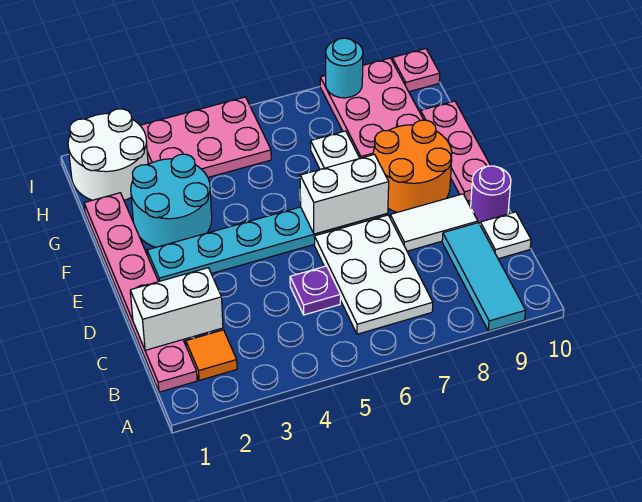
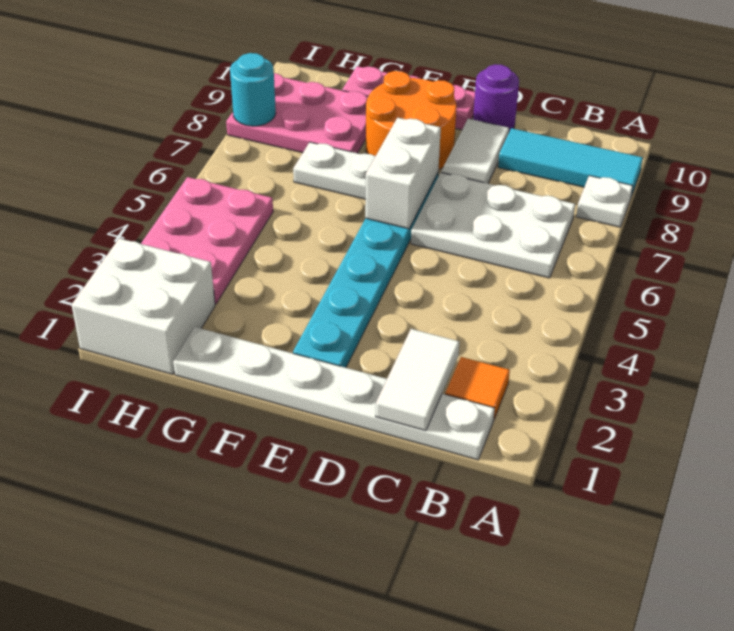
pink plate B1:G1 level 1 -> white plate B1:G1 level 1
white brick C1:C2 level 2 -> white tile C1:C2 level 2
purple plate C5 level 1 -> none
white plate C10 level 1 -> white plate A8 level 1
cyan round brick F2:G3 level 1 -> none
white round brick H1:I2 level 1 -> white brick H1:I2 level 1
pink plate I10 level 1 -> none

